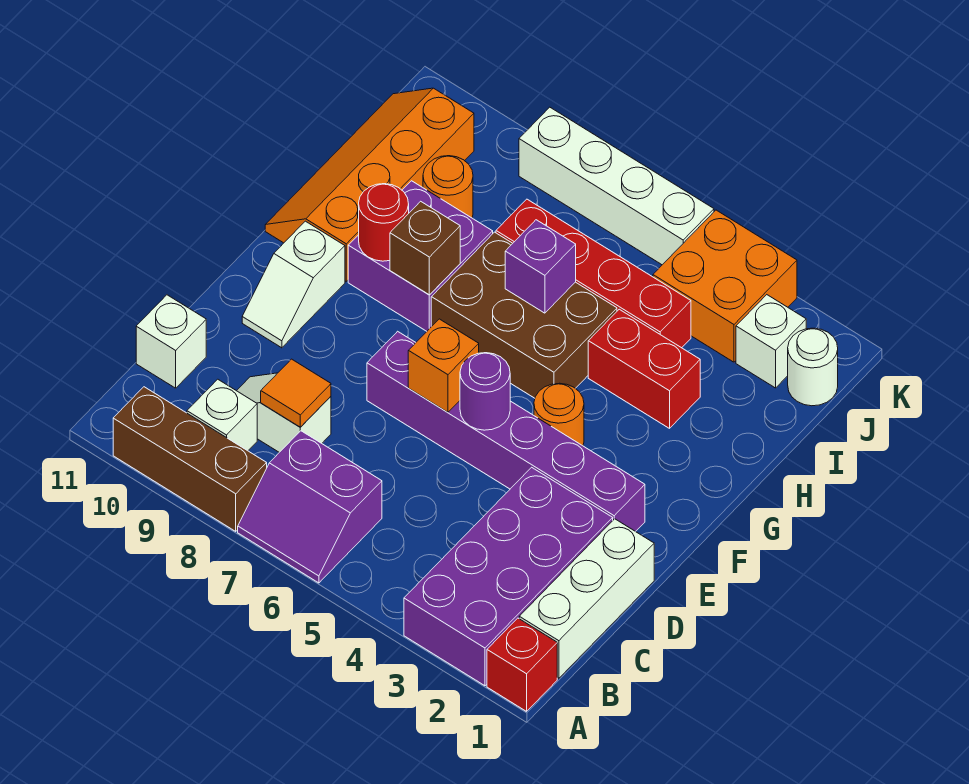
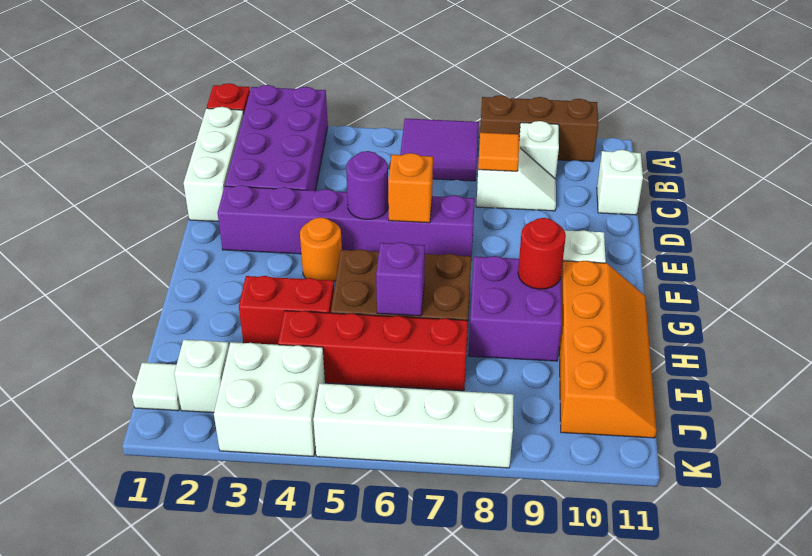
purple slope A6:B7 level 1 top B -> purple tile A6:B7 level 1
brown brick G8 level 2 -> none
orange round brick I9 level 1 -> none
white round brick J1 level 1 -> white tile J1 level 1
orange brick J3:K4 level 1 -> white brick J3:K4 level 1

